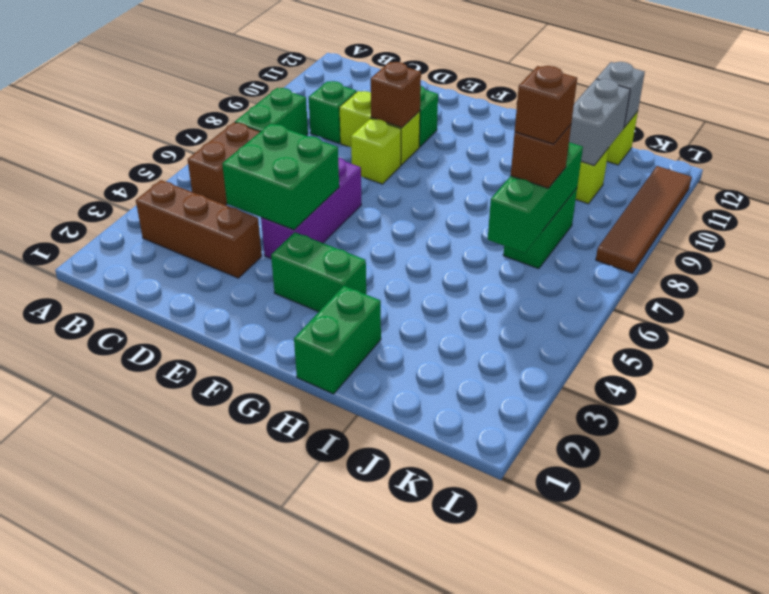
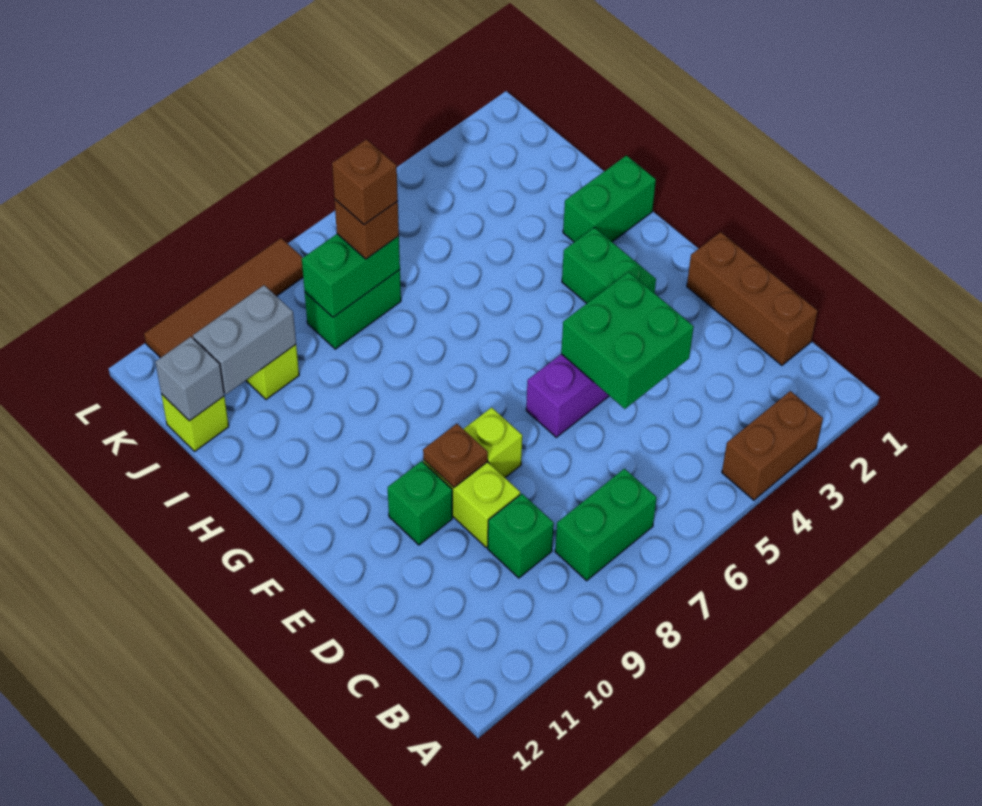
brown brick B3:D3 level 1 -> brown brick C1:E1 level 1
brown brick B5:B6 level 1 -> brown brick A3:A4 level 1
brown brick E9 level 2 -> brown plate E9 level 2
green brick J6:J8 level 2 -> green brick J7:J8 level 2

